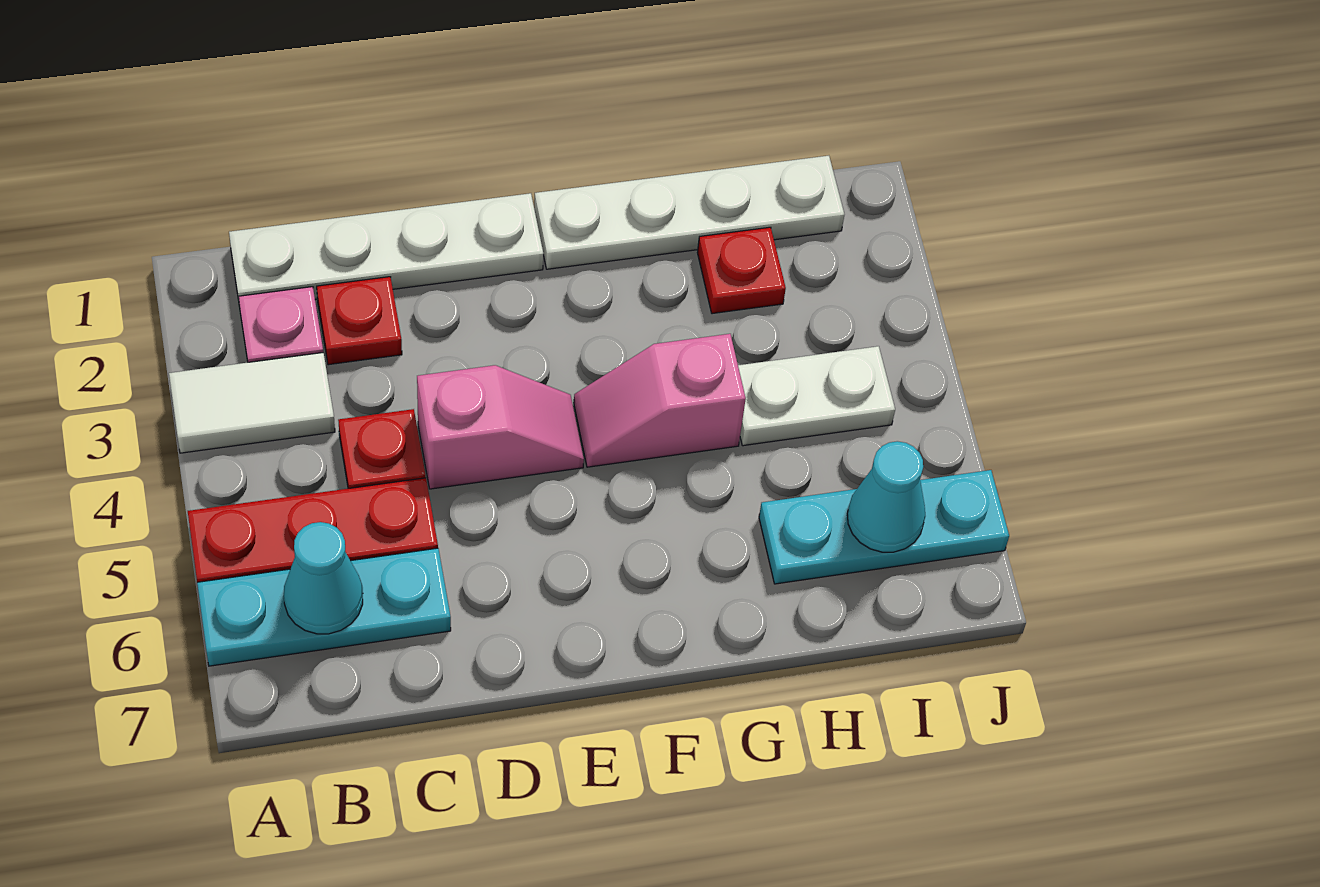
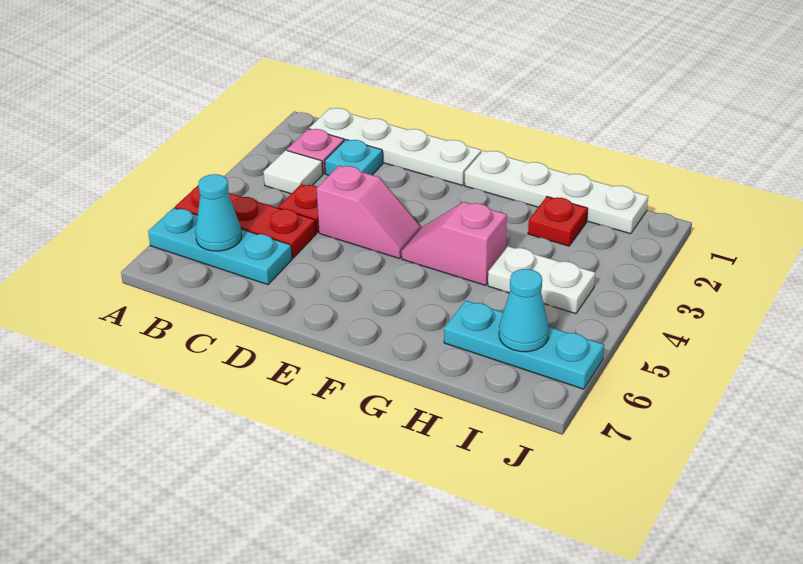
white tile A3:B3 level 1 -> white tile B3 level 1
red plate C2 level 1 -> cyan plate C2 level 1

